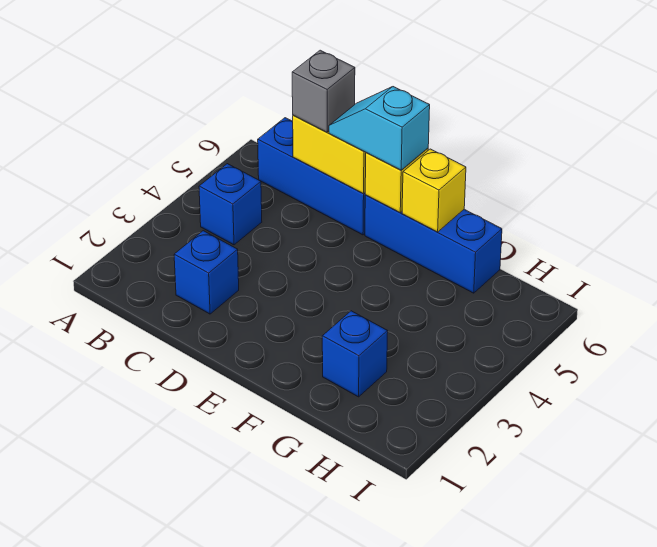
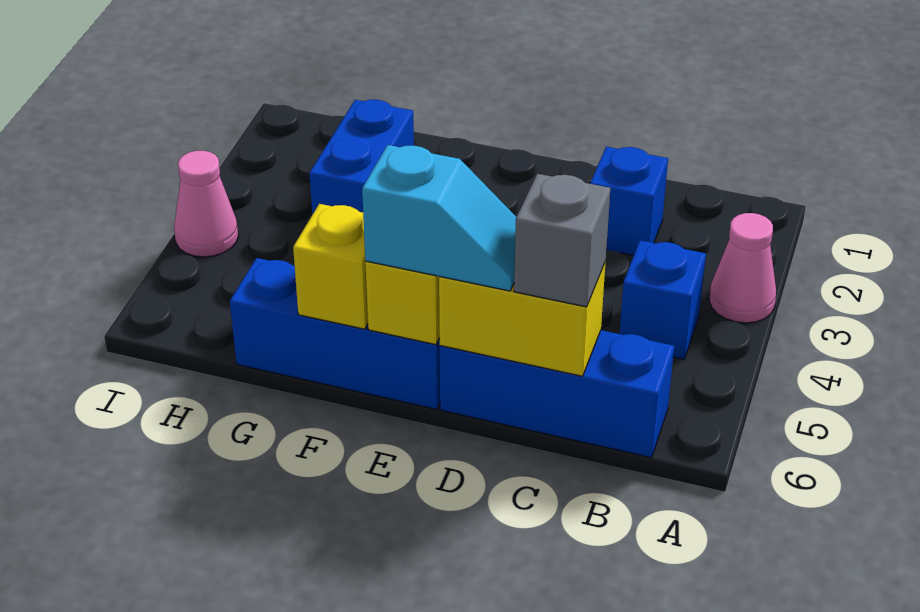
none -> pink cone A3 level 1
blue brick G2 level 1 -> blue brick G2:G3 level 1
none -> pink cone I4 level 1

